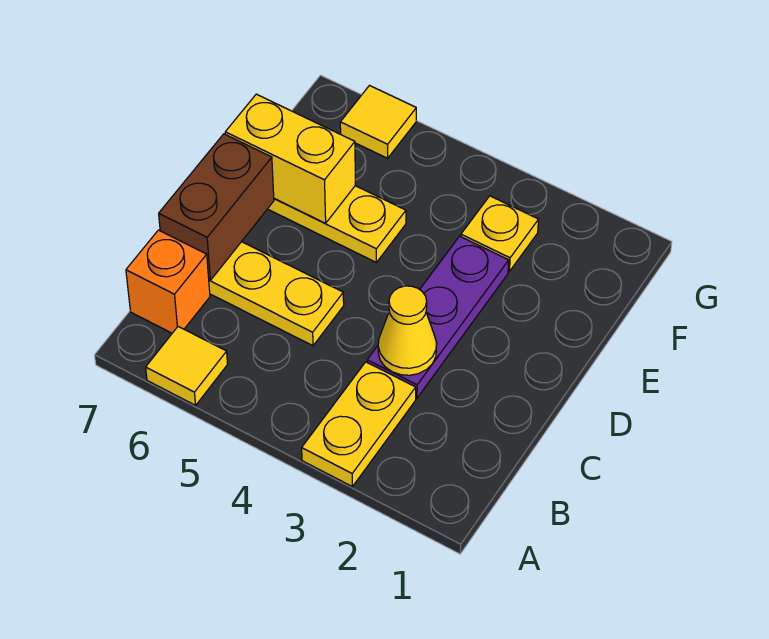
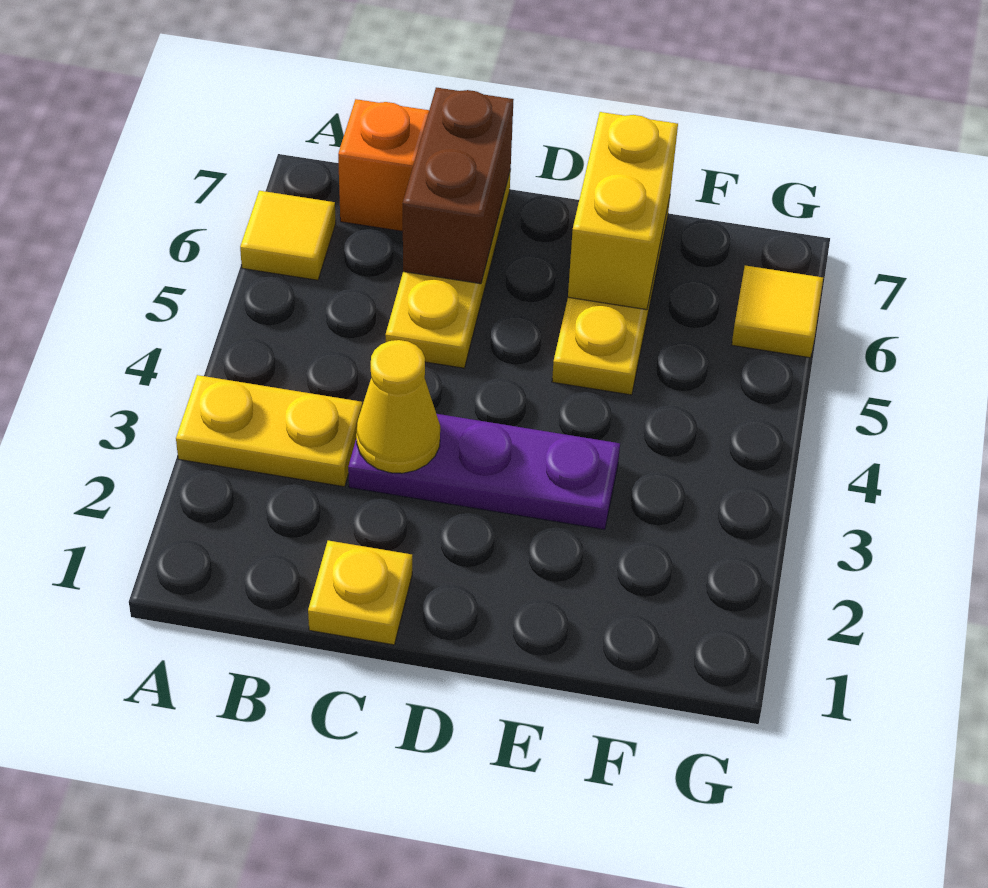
brown brick C7:D7 level 2 -> brown brick C6:C7 level 2
yellow plate F3 level 1 -> yellow plate C1 level 1

